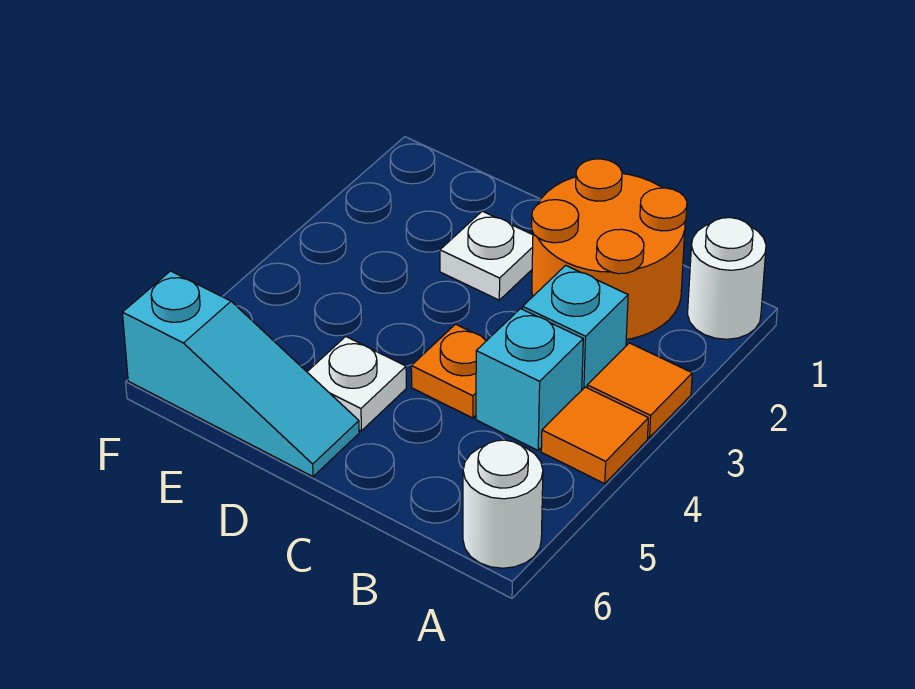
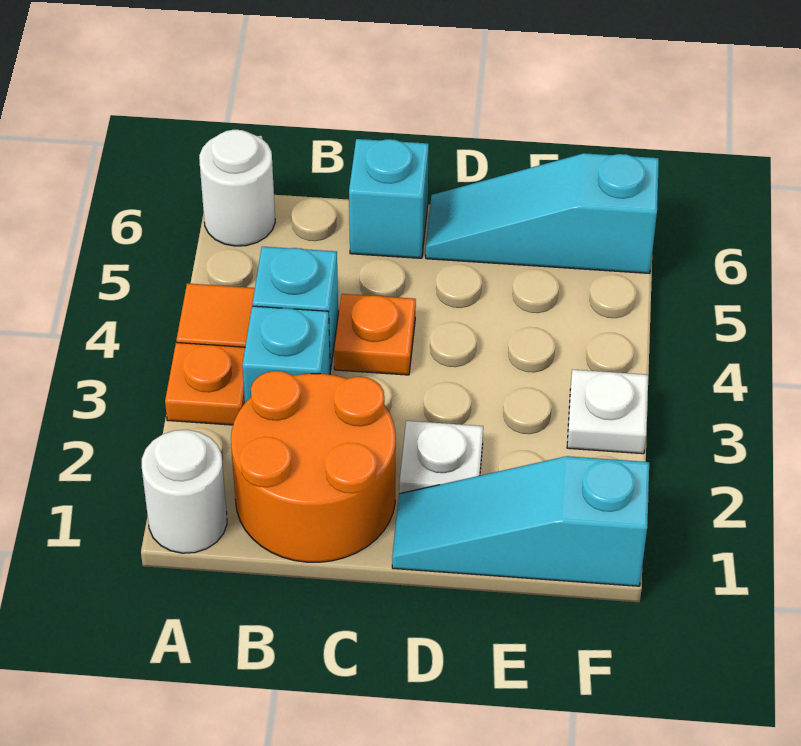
orange tile A3 level 1 -> orange plate A3 level 1
none -> cyan brick C6 level 1
none -> cyan slope D1:F1 level 1 top F
white plate D5 level 1 -> white plate F3 level 1

